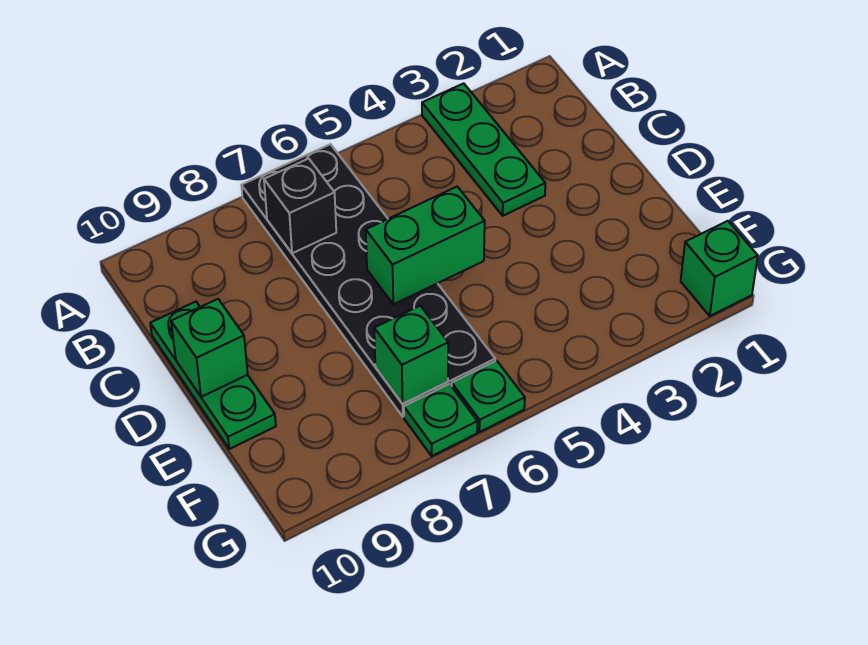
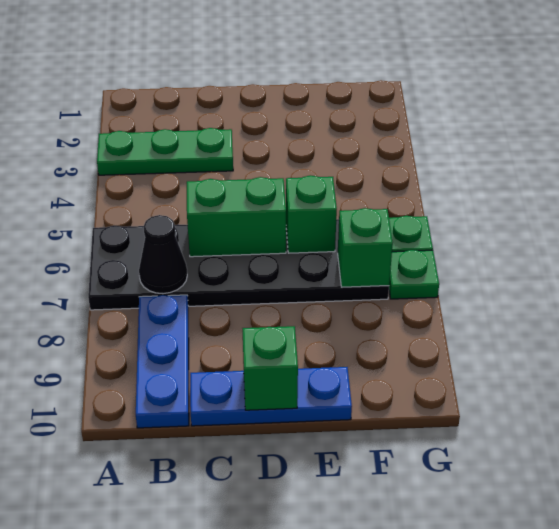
black brick B7 level 2 -> black cone B7 level 2
none -> blue plate B8:B10 level 1
green plate C10:E10 level 1 -> blue plate C10:E10 level 1
green brick D5:D6 level 2 -> green brick C6:D6 level 2
green brick G1 level 1 -> green brick E6 level 2

